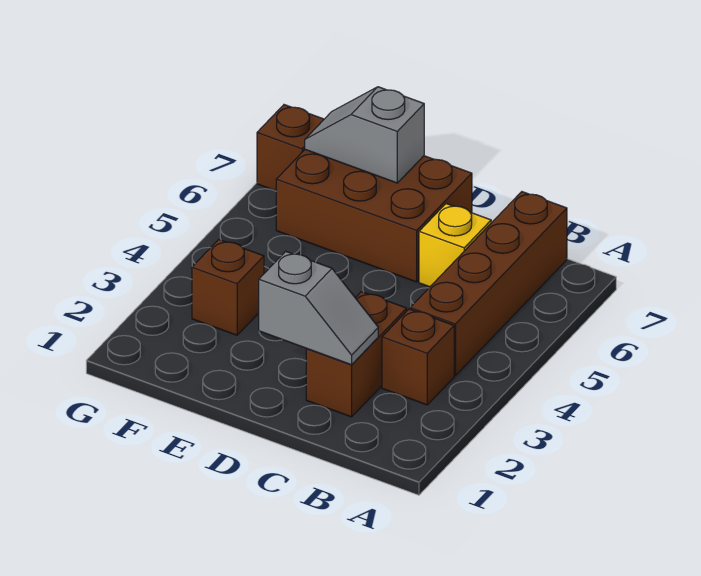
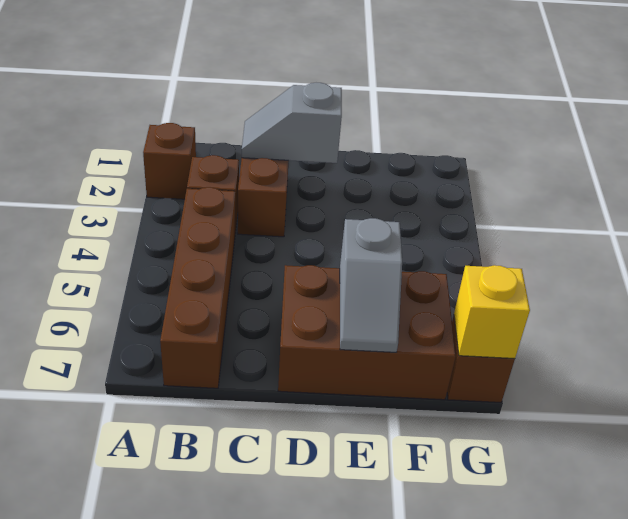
yellow brick C6 level 1 -> yellow brick G7 level 2
grey slope E7:F7 level 2 top E -> grey slope E6:E7 level 2 top 6
brown brick F3 level 1 -> brown brick A2 level 1

